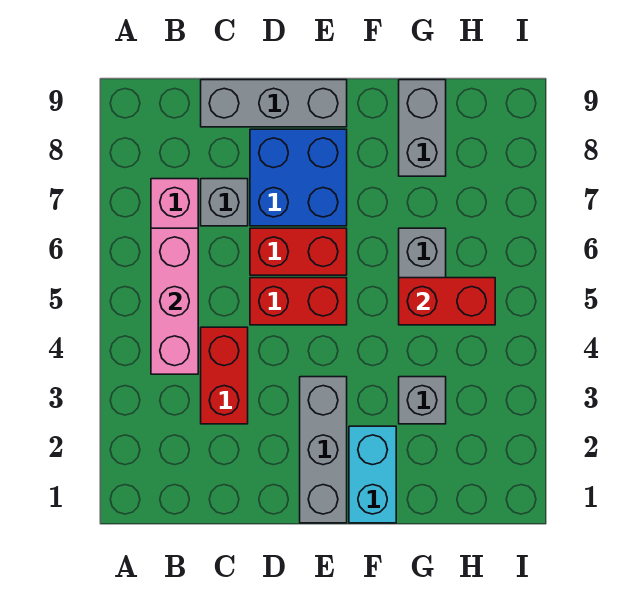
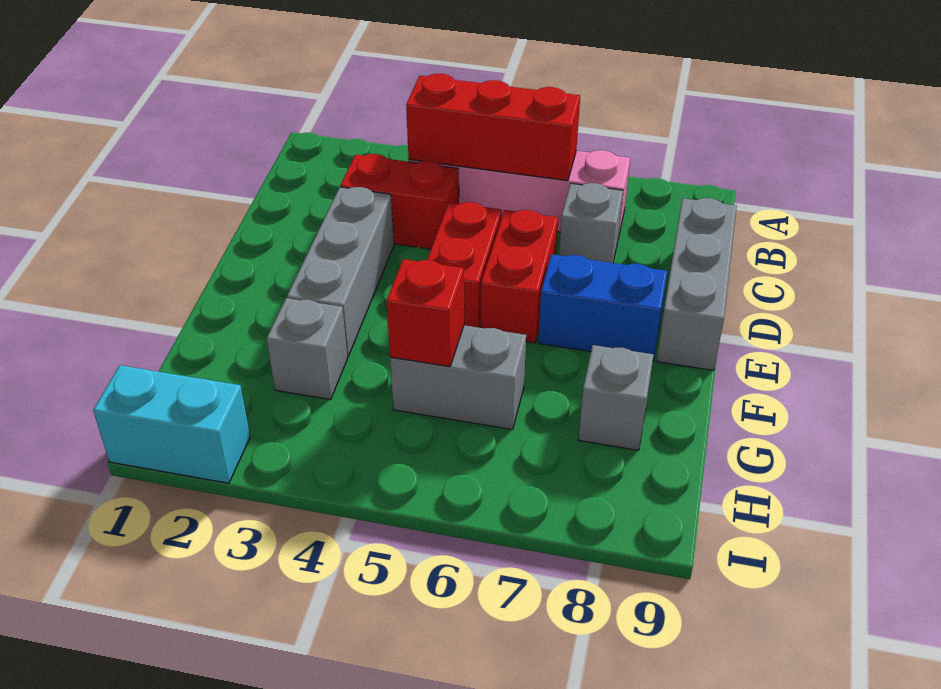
pink brick B4:B6 level 2 -> red brick B4:B6 level 2
blue brick D7:E8 level 1 -> blue brick E7:E8 level 1
grey brick E1:E3 level 1 -> grey brick D3:F3 level 1
cyan brick F1:F2 level 1 -> cyan brick I1:I2 level 1
red brick G5:H5 level 2 -> red brick G5 level 2
grey brick G8:G9 level 1 -> grey brick G8 level 1

